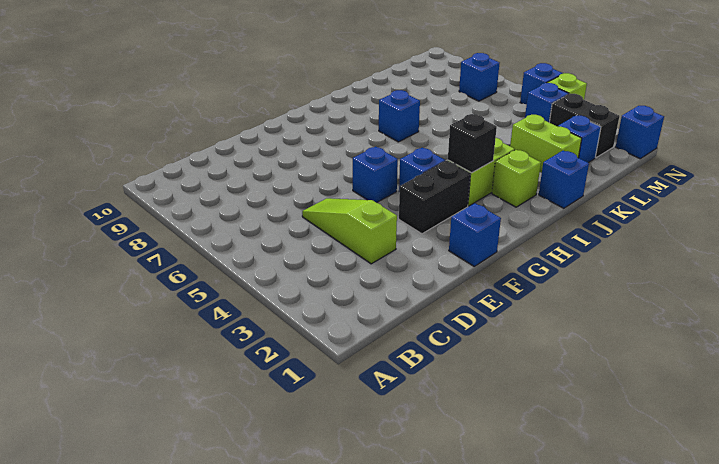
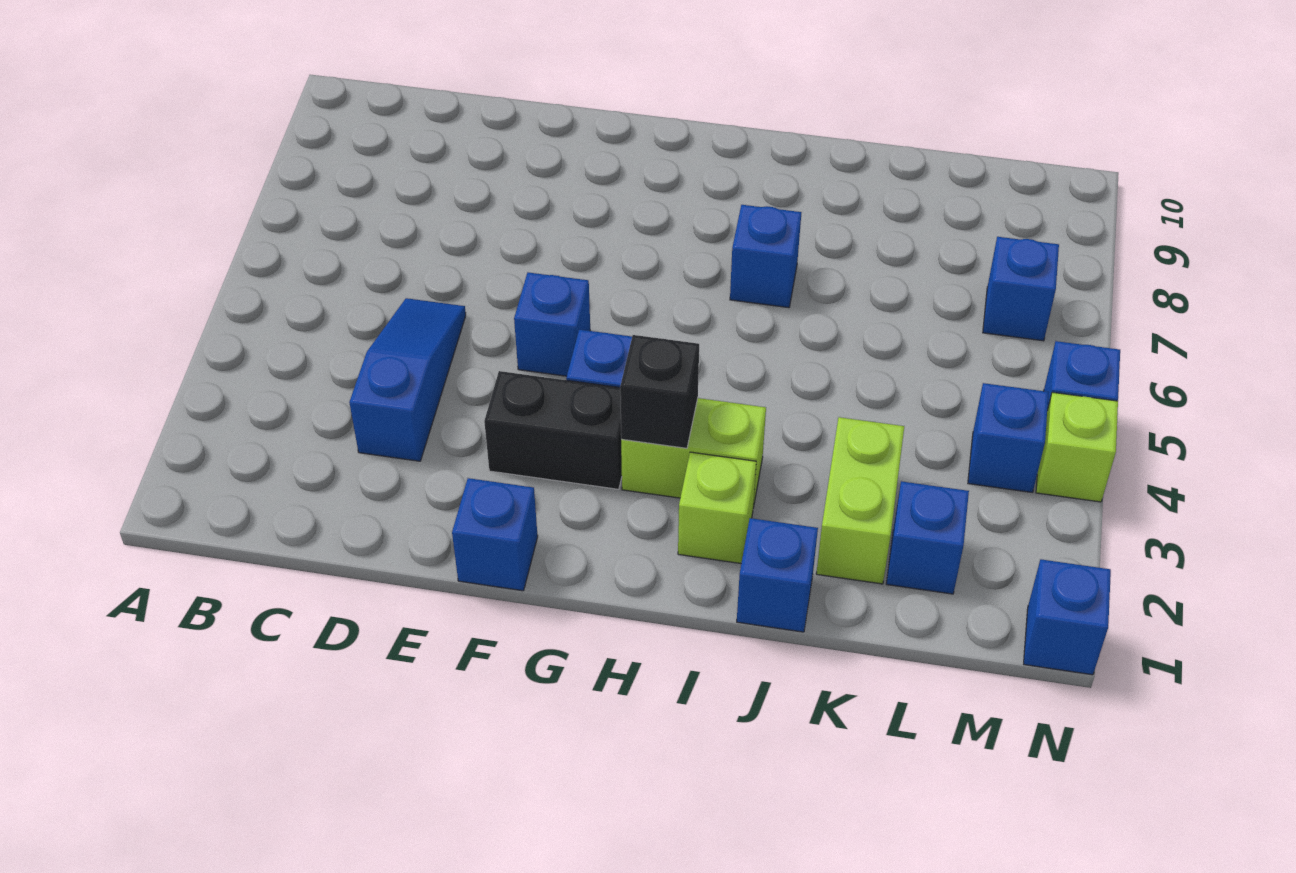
lime slope D3:D5 level 1 top 3 -> blue slope D3:D5 level 1 top 3
black brick M2:M3 level 1 -> none

